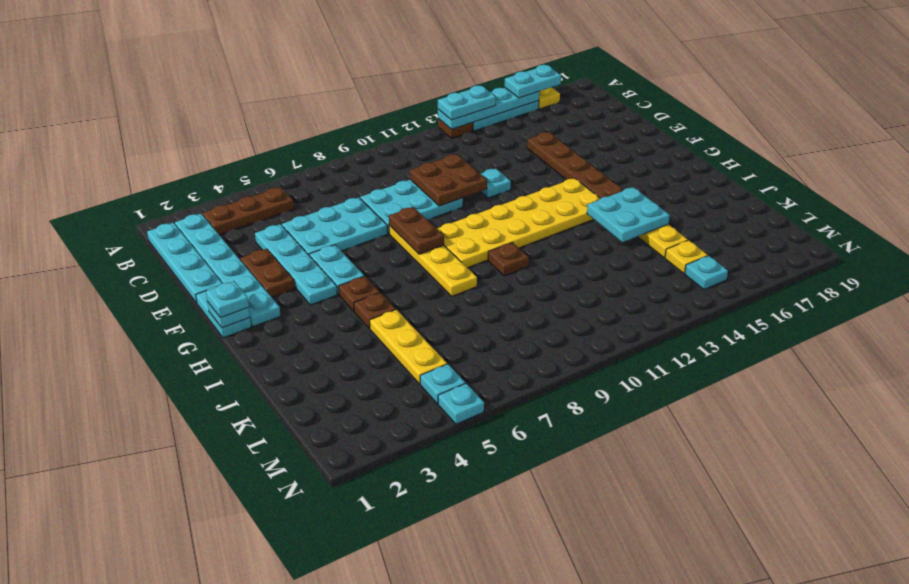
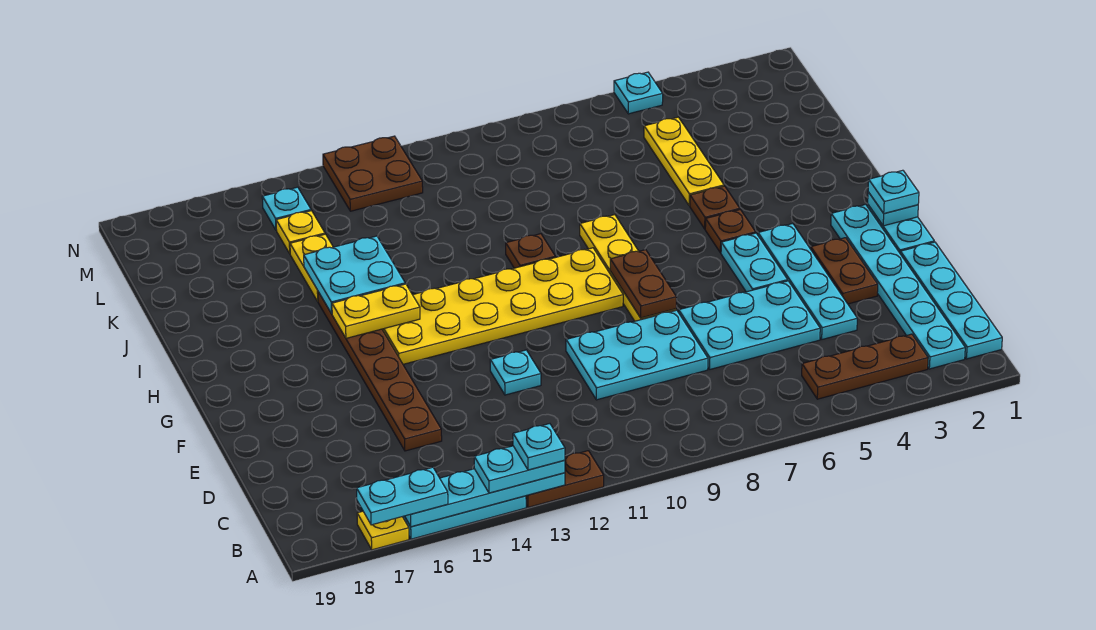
brown plate A13 level 1 -> brown plate A12:A13 level 1
brown plate D10:E11 level 2 -> brown plate M12:N13 level 1
none -> yellow plate H14:H15 level 2
cyan plate M5 level 1 -> cyan plate A13 level 4

